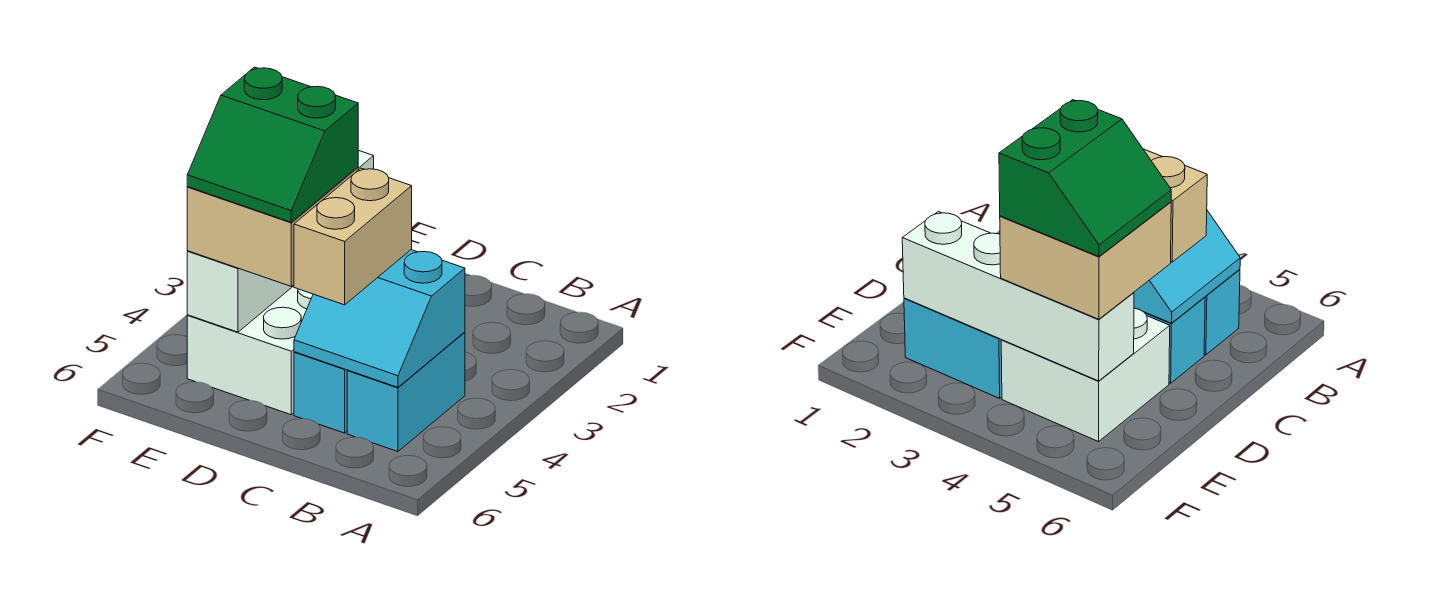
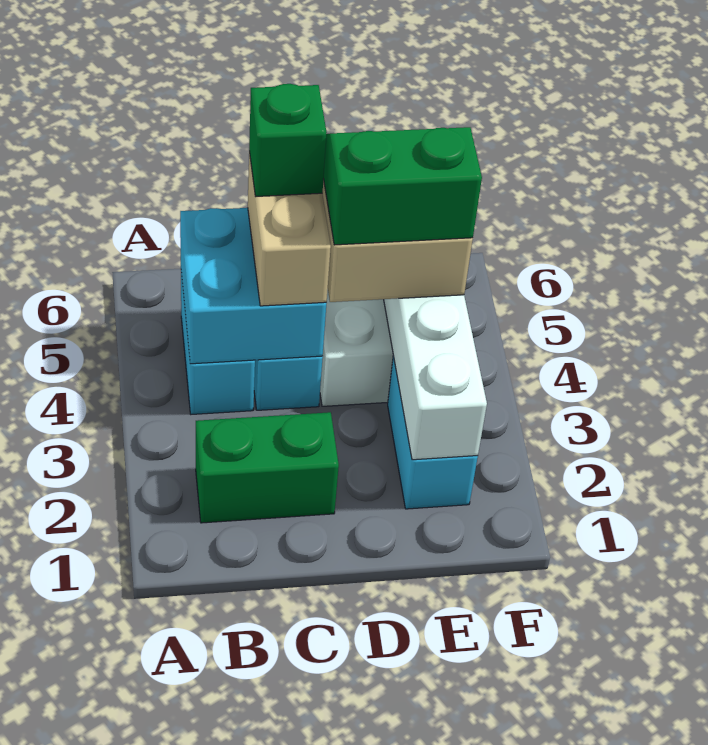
none -> green brick B2:C2 level 1
cyan slope B4:C5 level 2 top 4 -> cyan brick B4:C5 level 2
none -> green brick C5 level 4

